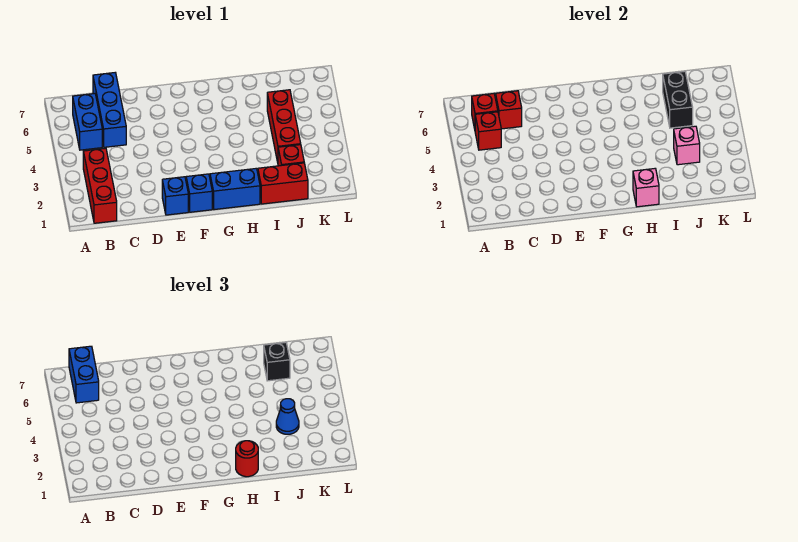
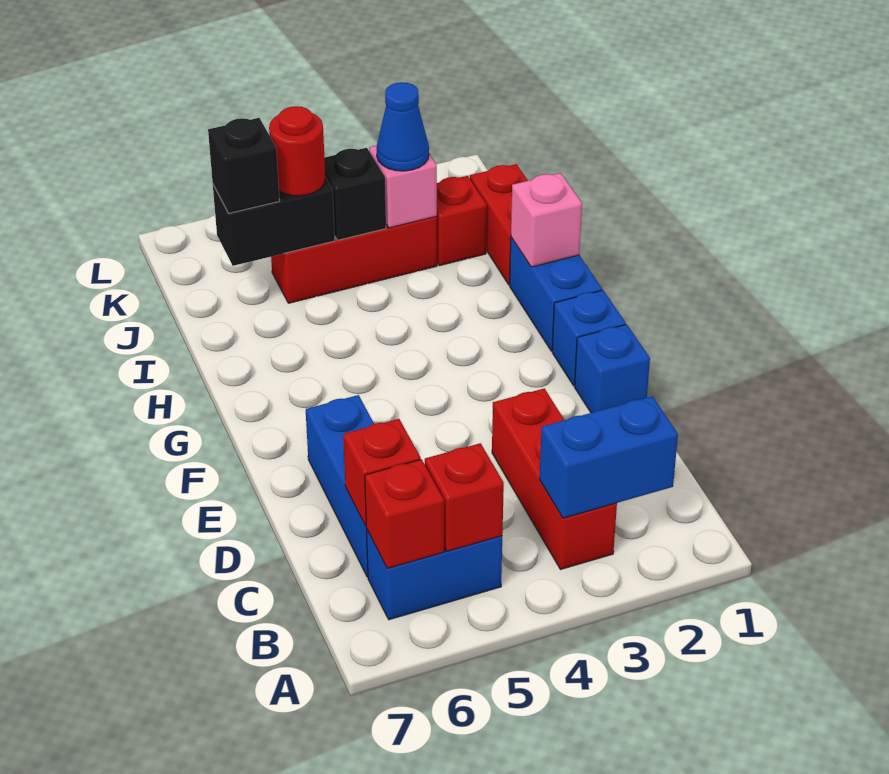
red brick B1:B3 level 1 -> red brick B3:D3 level 1
blue brick B6:B7 level 3 -> blue brick B2:B3 level 2
blue brick C5:C7 level 1 -> blue brick C6:E6 level 1
red round brick H1 level 3 -> red round brick J5 level 3
none -> black brick J4 level 2

